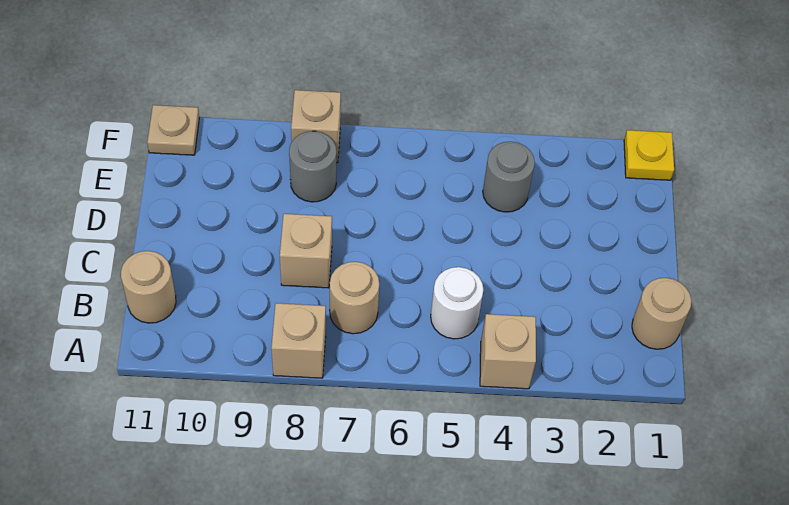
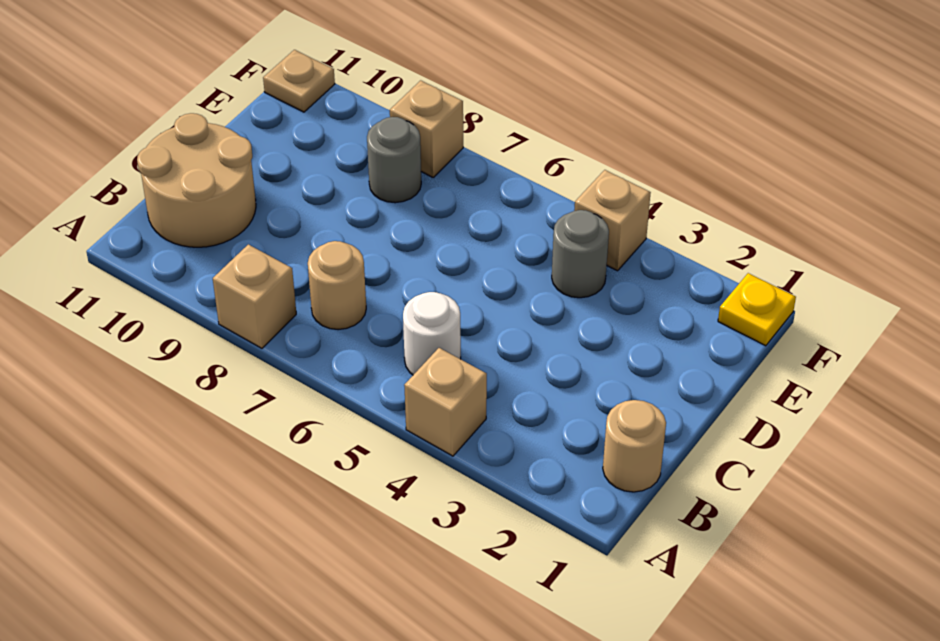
tan round brick B11 level 1 -> tan round brick B10:C11 level 1
tan brick C8 level 1 -> tan brick F4 level 1

